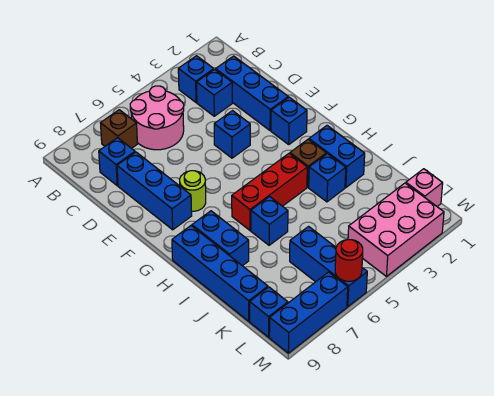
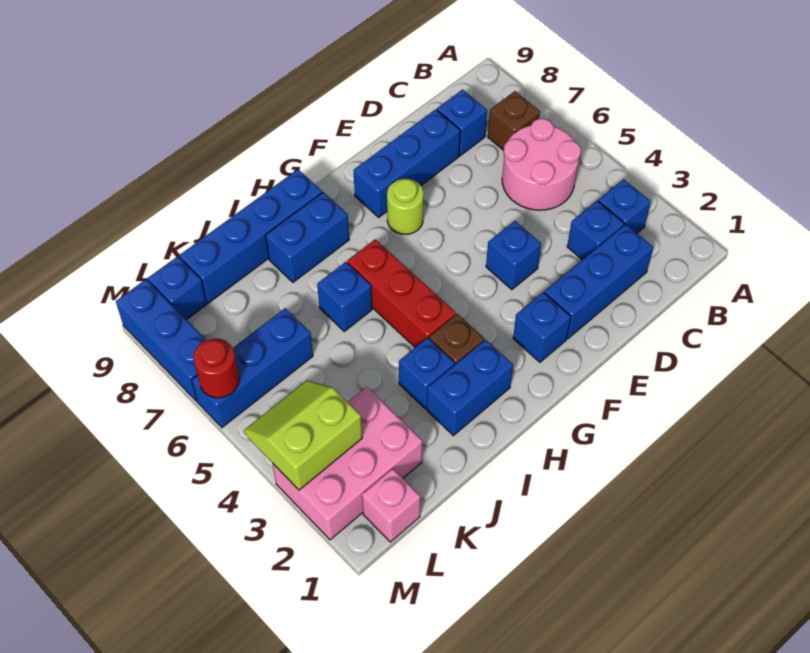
pink brick L2:M4 level 1 -> pink brick K2:M3 level 1
none -> lime slope L3:M4 level 2 top 3

